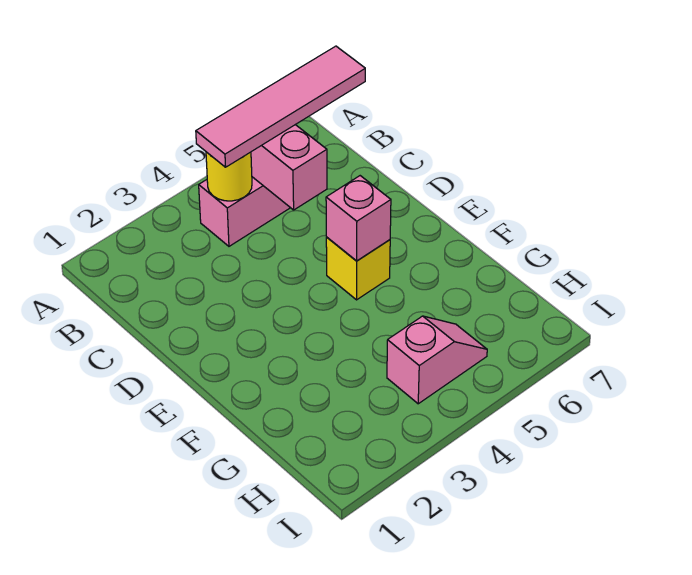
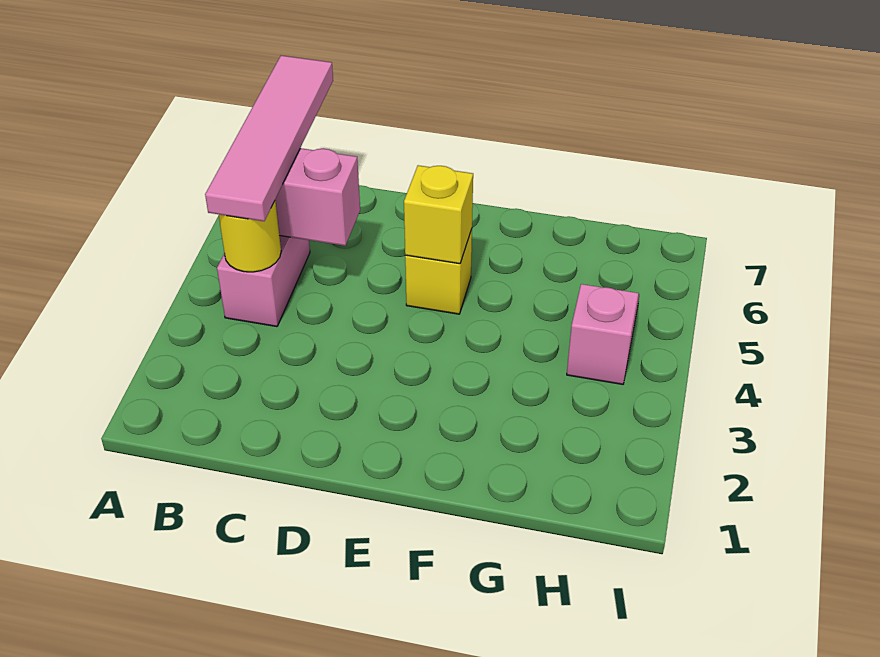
pink brick E5 level 2 -> yellow brick E5 level 2

